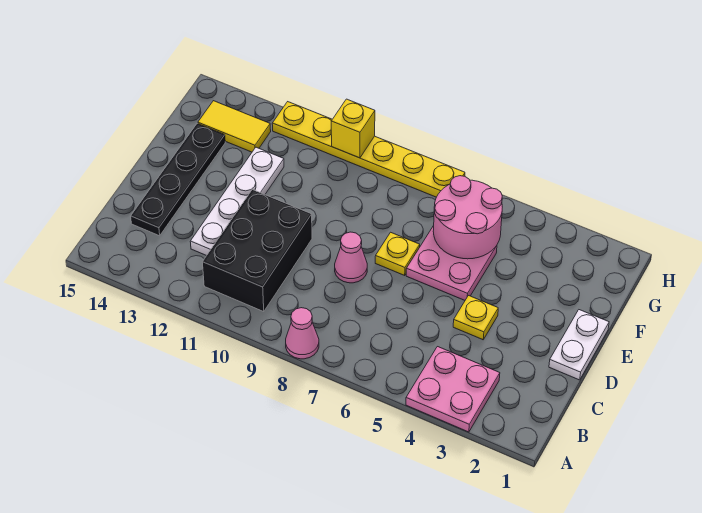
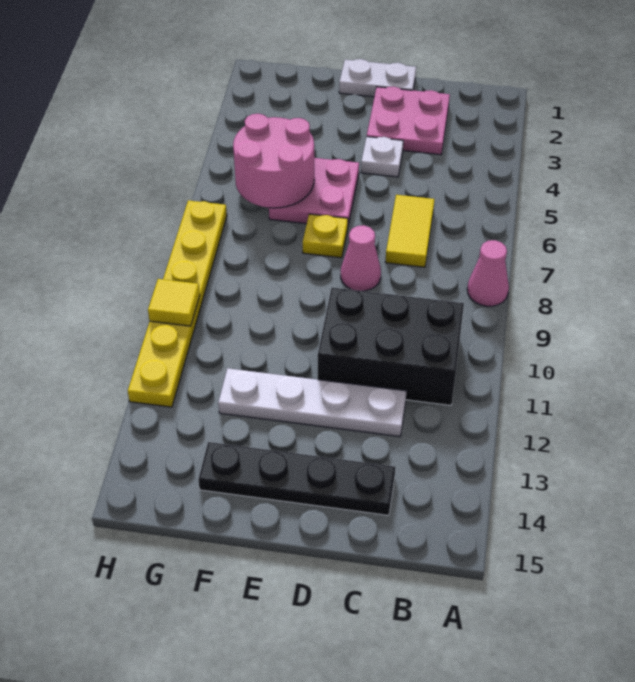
pink plate A3:B4 level 1 -> pink plate C2:D3 level 1
yellow plate D4 level 1 -> white plate D4 level 1
yellow tile G13:G14 level 1 -> yellow tile C6:C7 level 1
yellow brick H10 level 2 -> yellow tile H10 level 2

